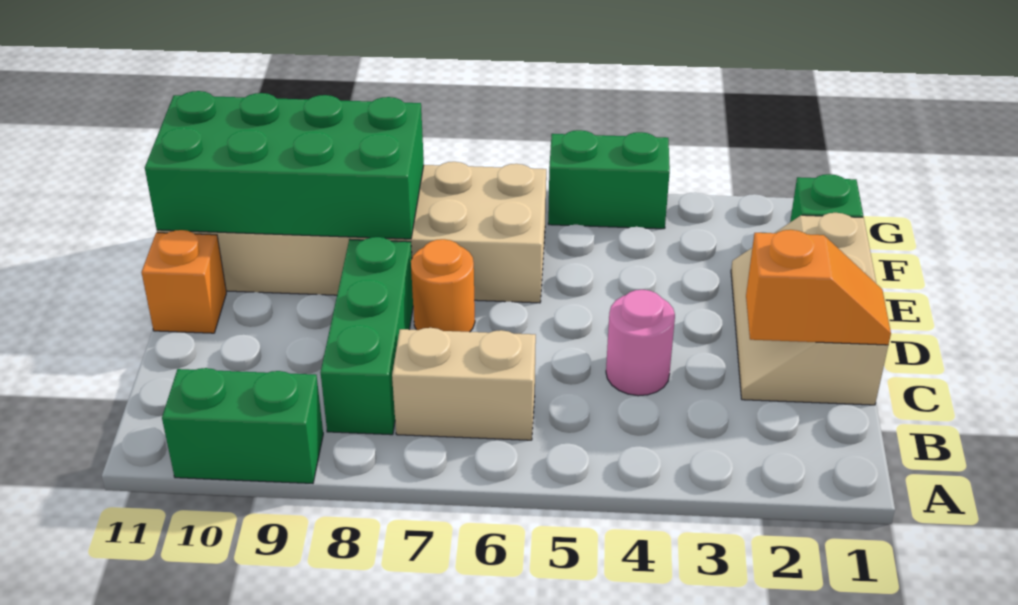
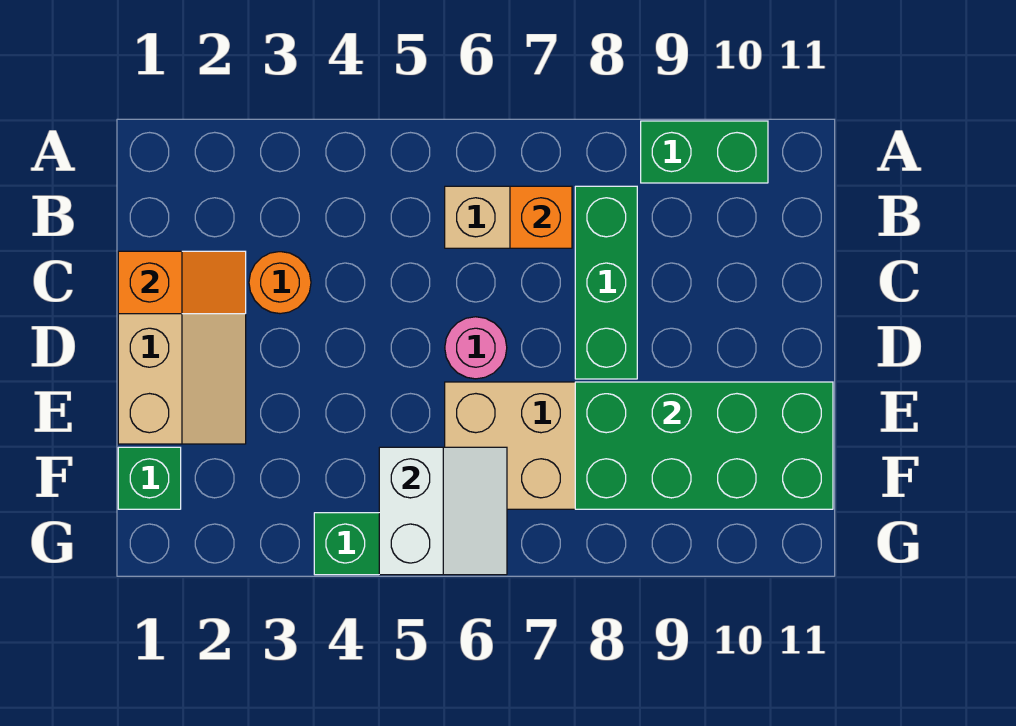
orange slope C1:C2 level 2 top 2 -> orange slope C1:C2 level 2 top 1
pink round brick C4 level 1 -> pink round brick D6 level 1
orange round brick D7 level 1 -> orange round brick C3 level 1
orange brick D11 level 1 -> orange brick B7 level 2
none -> white slope F5:G6 level 2 top 5

